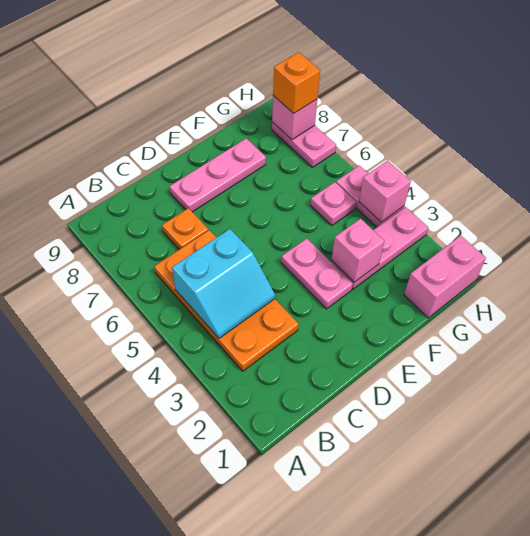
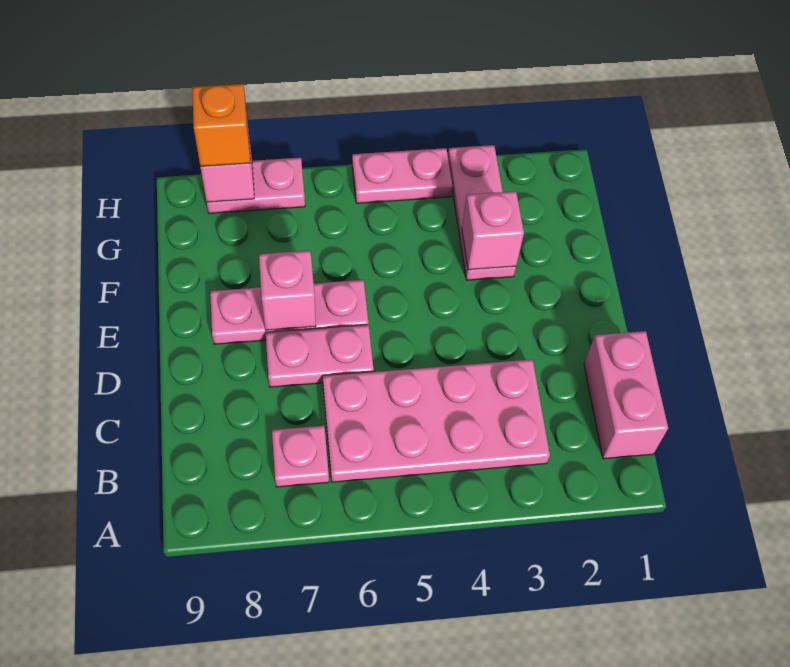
orange plate B3:C6 level 1 -> pink plate B3:C6 level 1
cyan slope B4:C5 level 2 top 5 -> none
orange plate C7 level 1 -> none
pink plate D8:F8 level 1 -> pink plate E6:E8 level 1
pink plate E3:E4 level 1 -> pink plate D6:D7 level 1
pink brick G1:H1 level 1 -> pink brick B1:C1 level 1
pink plate G5 level 1 -> pink plate B7 level 1
pink brick H4 level 2 -> pink brick E7 level 2

